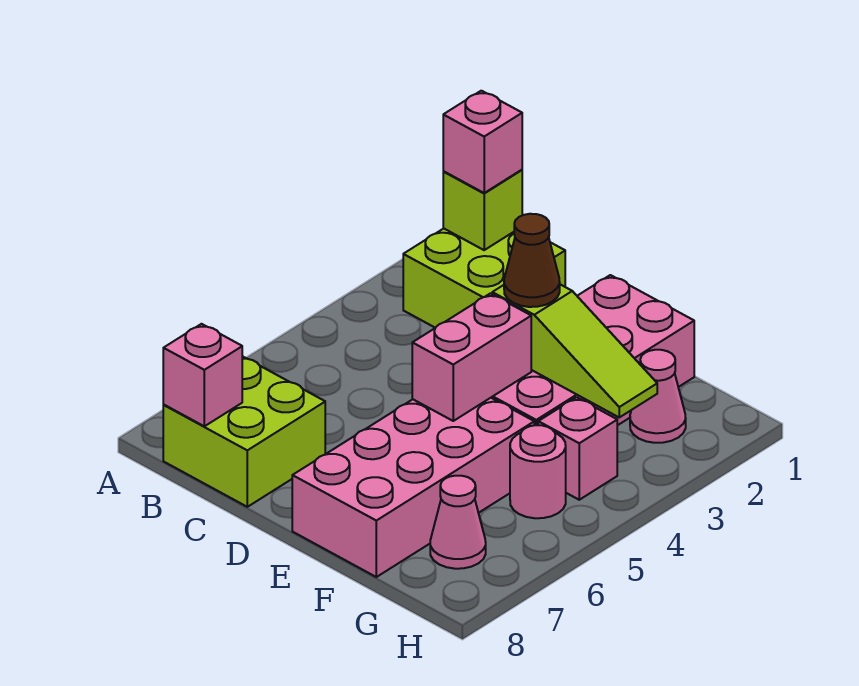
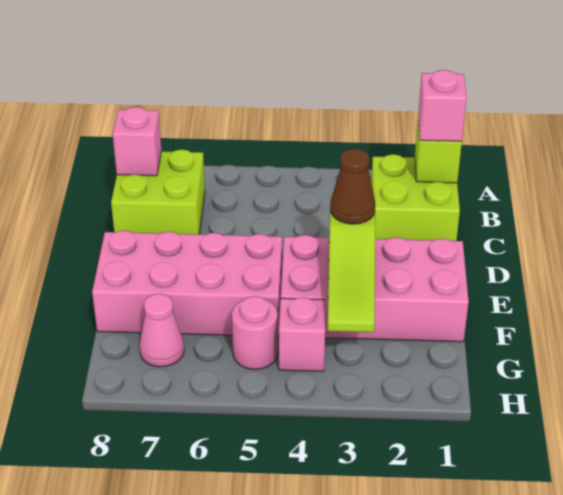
pink brick E4:E5 level 2 -> none
pink cone G2 level 1 -> none

